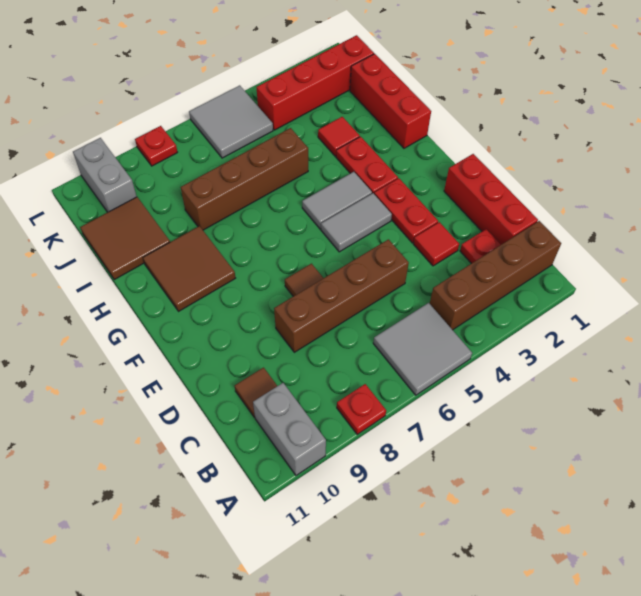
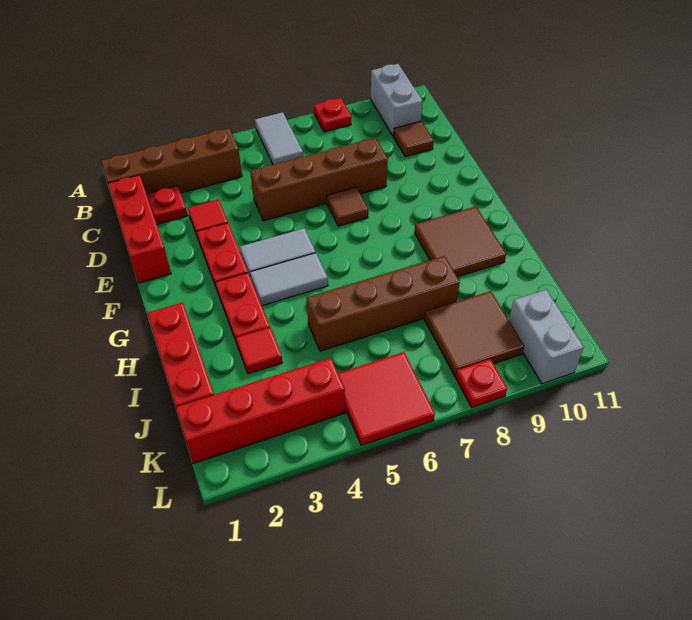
grey tile A5:B6 level 1 -> grey tile A6:B6 level 1
brown tile I10:J11 level 1 -> brown tile J8:K9 level 1
grey tile K5:L6 level 1 -> red tile K5:L6 level 1

